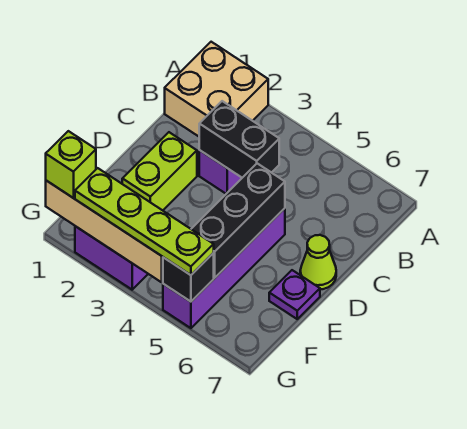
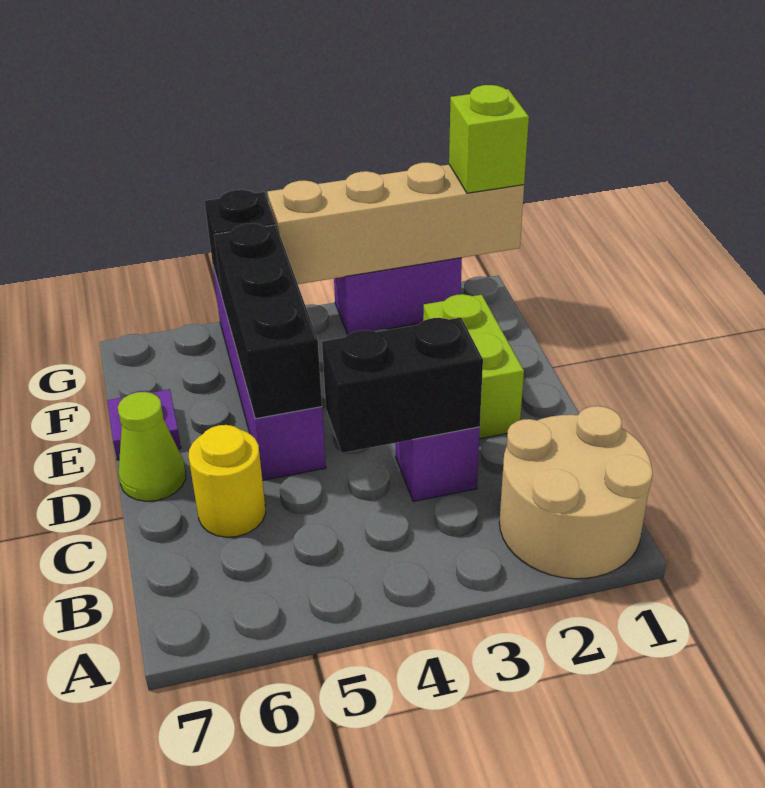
tan brick A1:B2 level 1 -> tan round brick A1:B2 level 1
none -> yellow round brick C6 level 1
lime plate G2:G5 level 3 -> none

